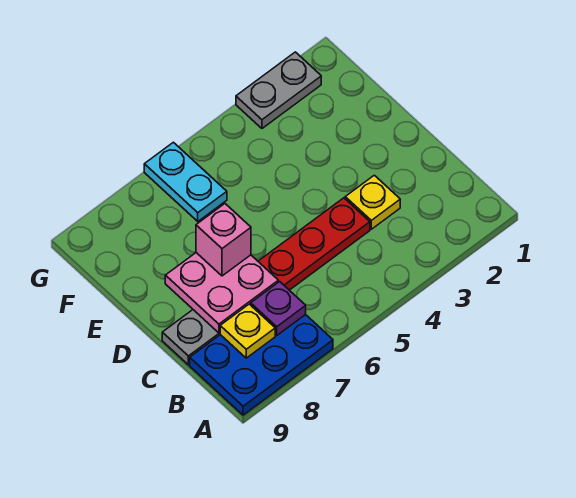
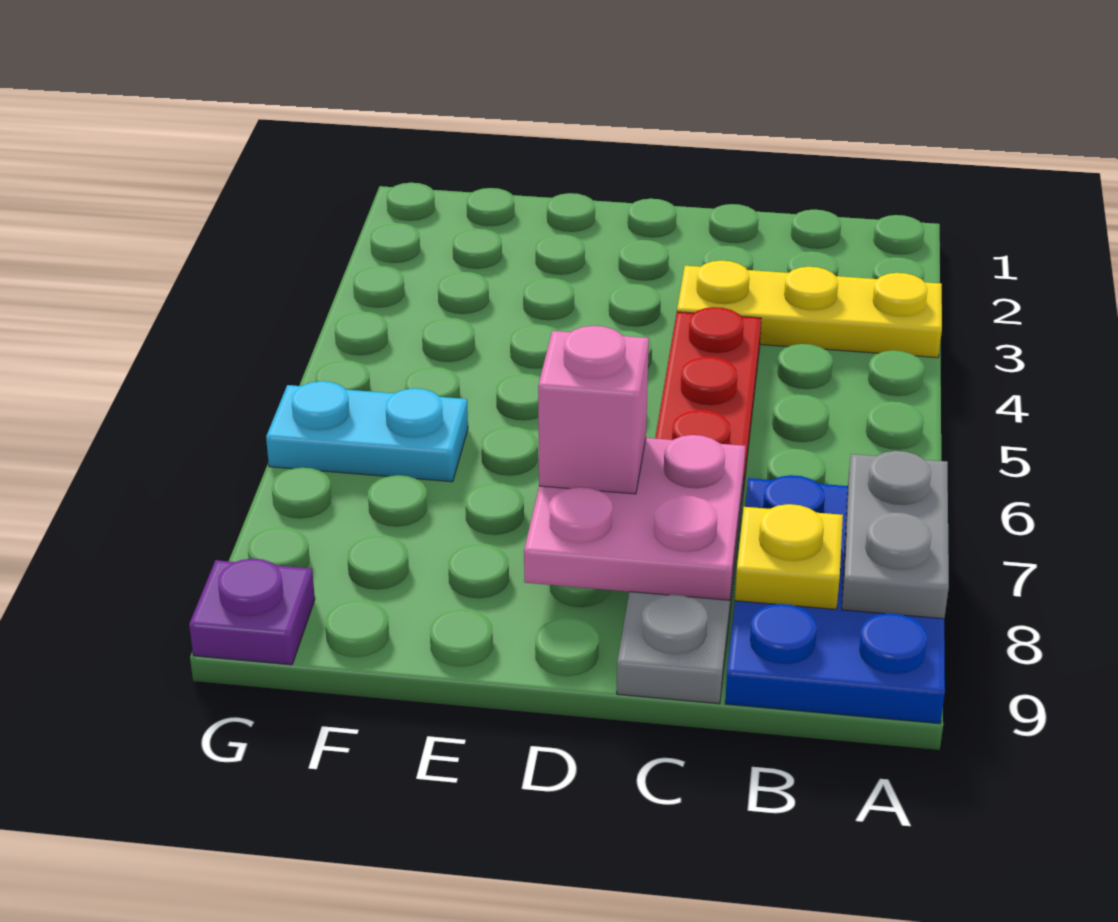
purple plate B7 level 2 -> purple plate G9 level 1
yellow plate C3 level 1 -> yellow plate A3:C3 level 1
grey plate G2:G3 level 1 -> grey plate A7:A8 level 2

